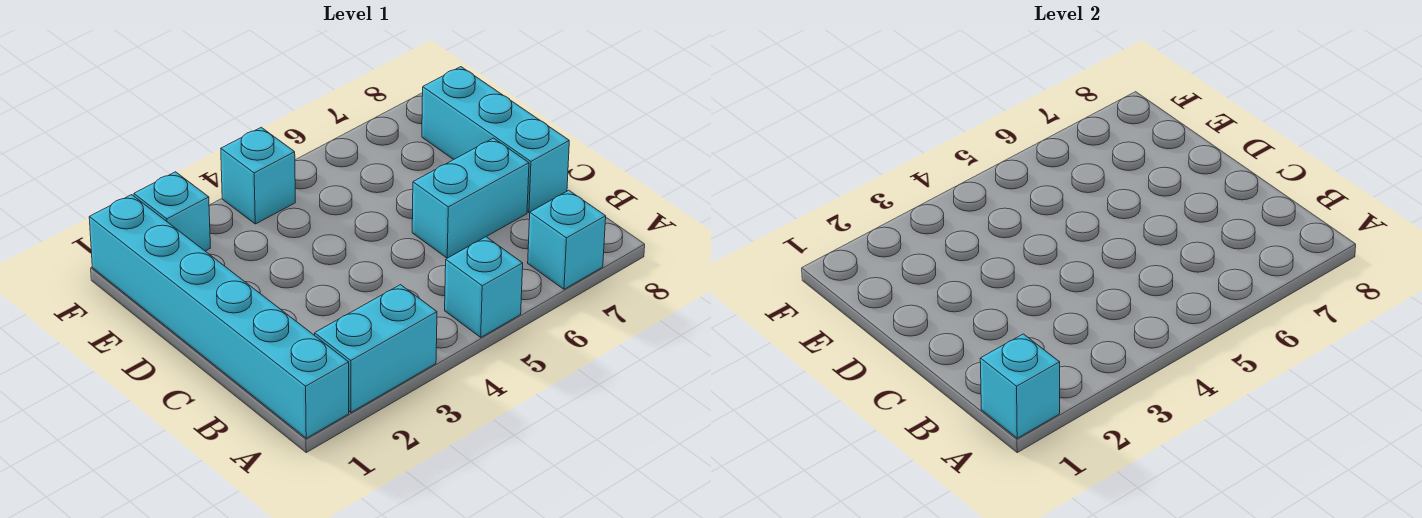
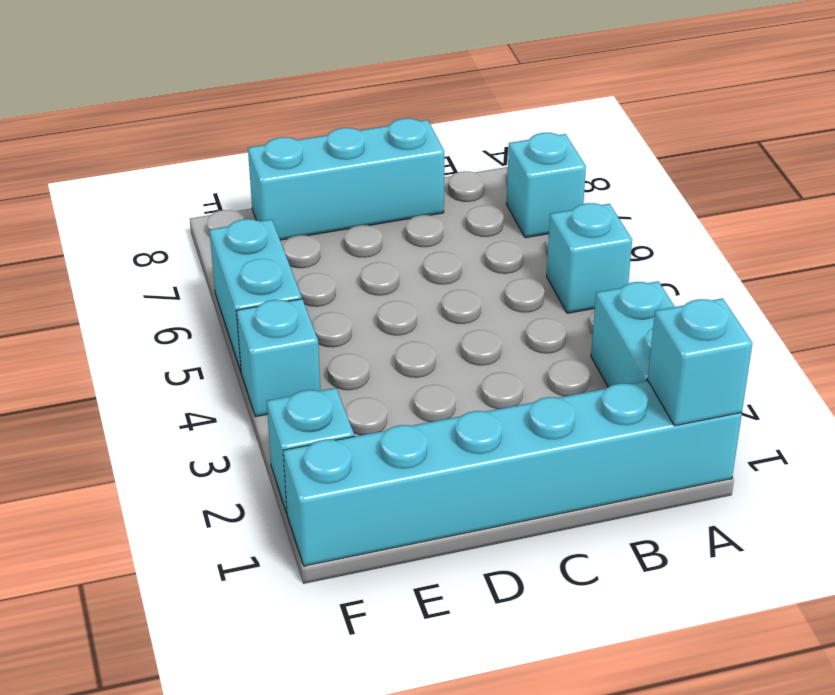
cyan brick C6:C7 level 1 -> cyan brick F5:F6 level 1

